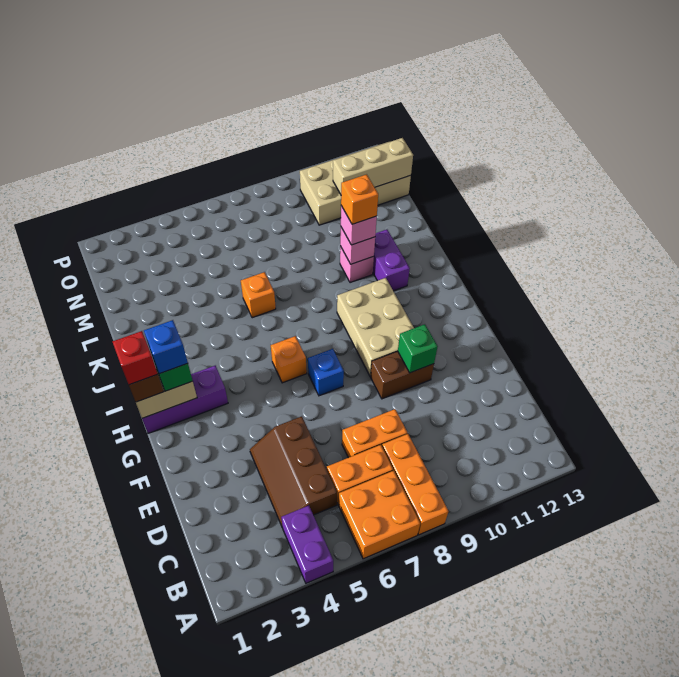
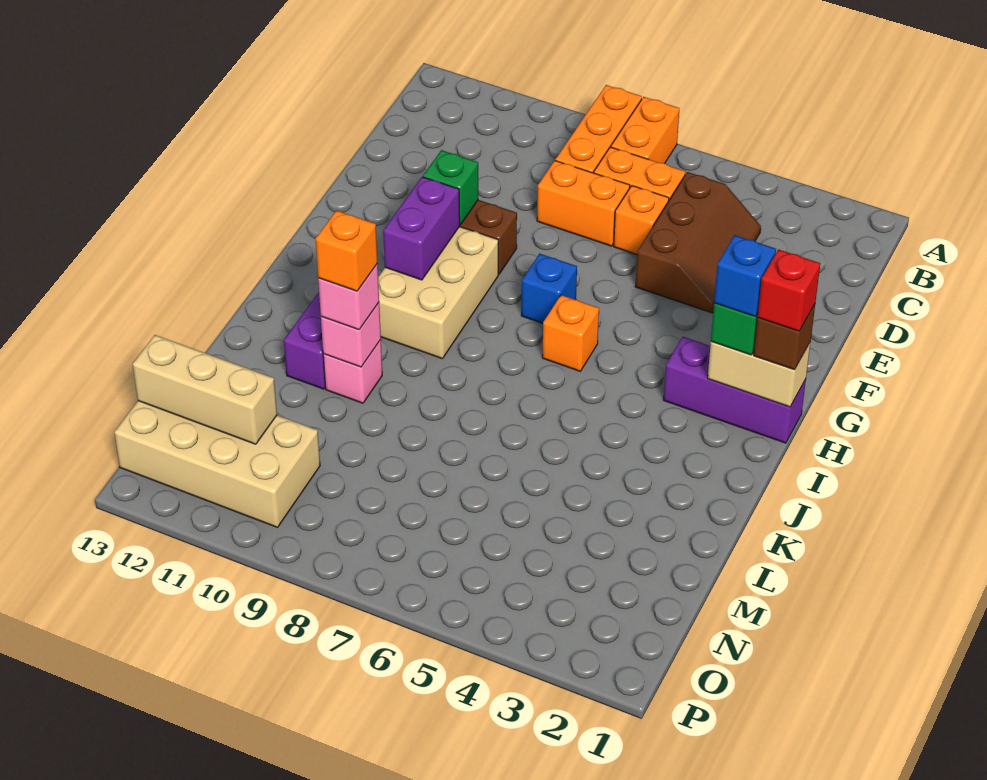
purple brick A4:B4 level 1 -> purple brick G10:H10 level 2
orange brick A6:B7 level 1 -> orange brick A7:B7 level 1
orange brick K6 level 1 -> orange brick D6 level 1

